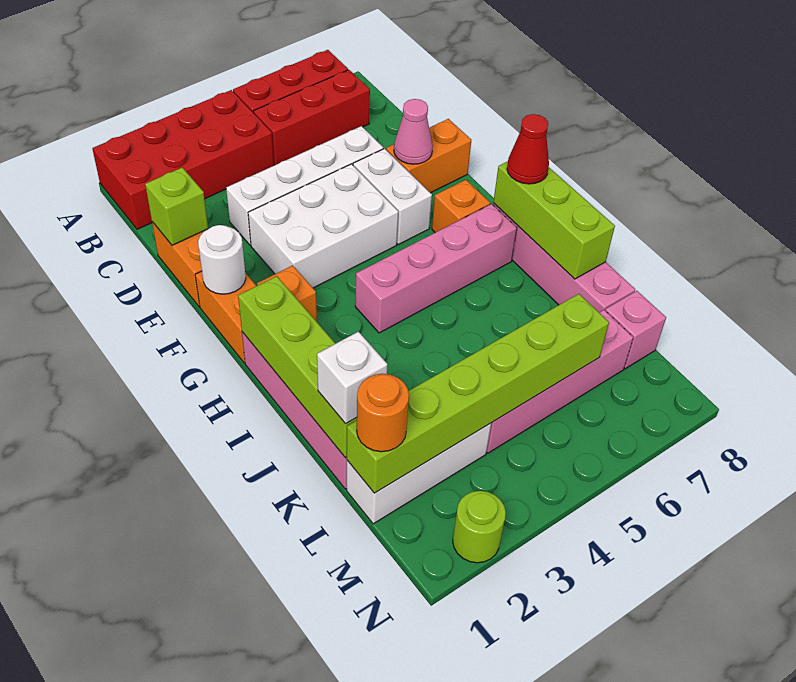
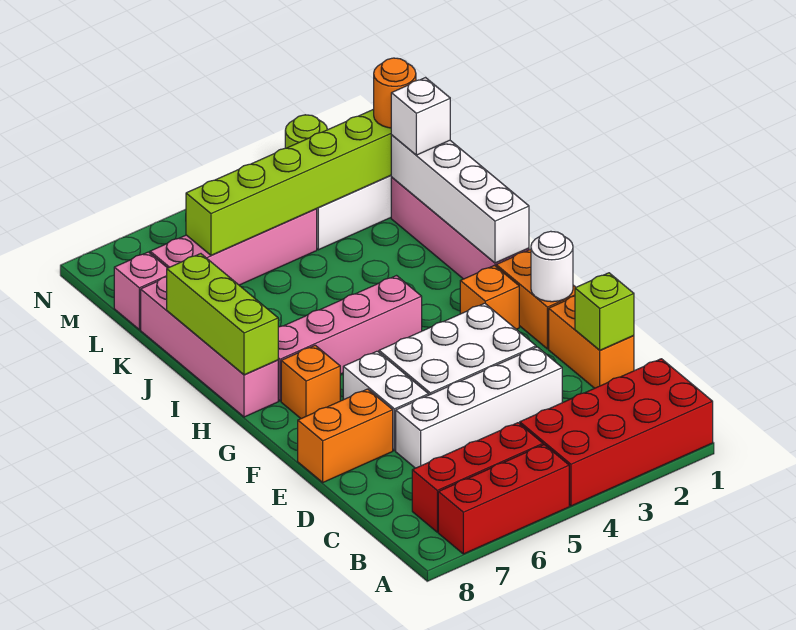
pink cone E7 level 2 -> none
lime brick H1:K1 level 2 -> white brick H1:K1 level 2
red cone H8 level 3 -> none

